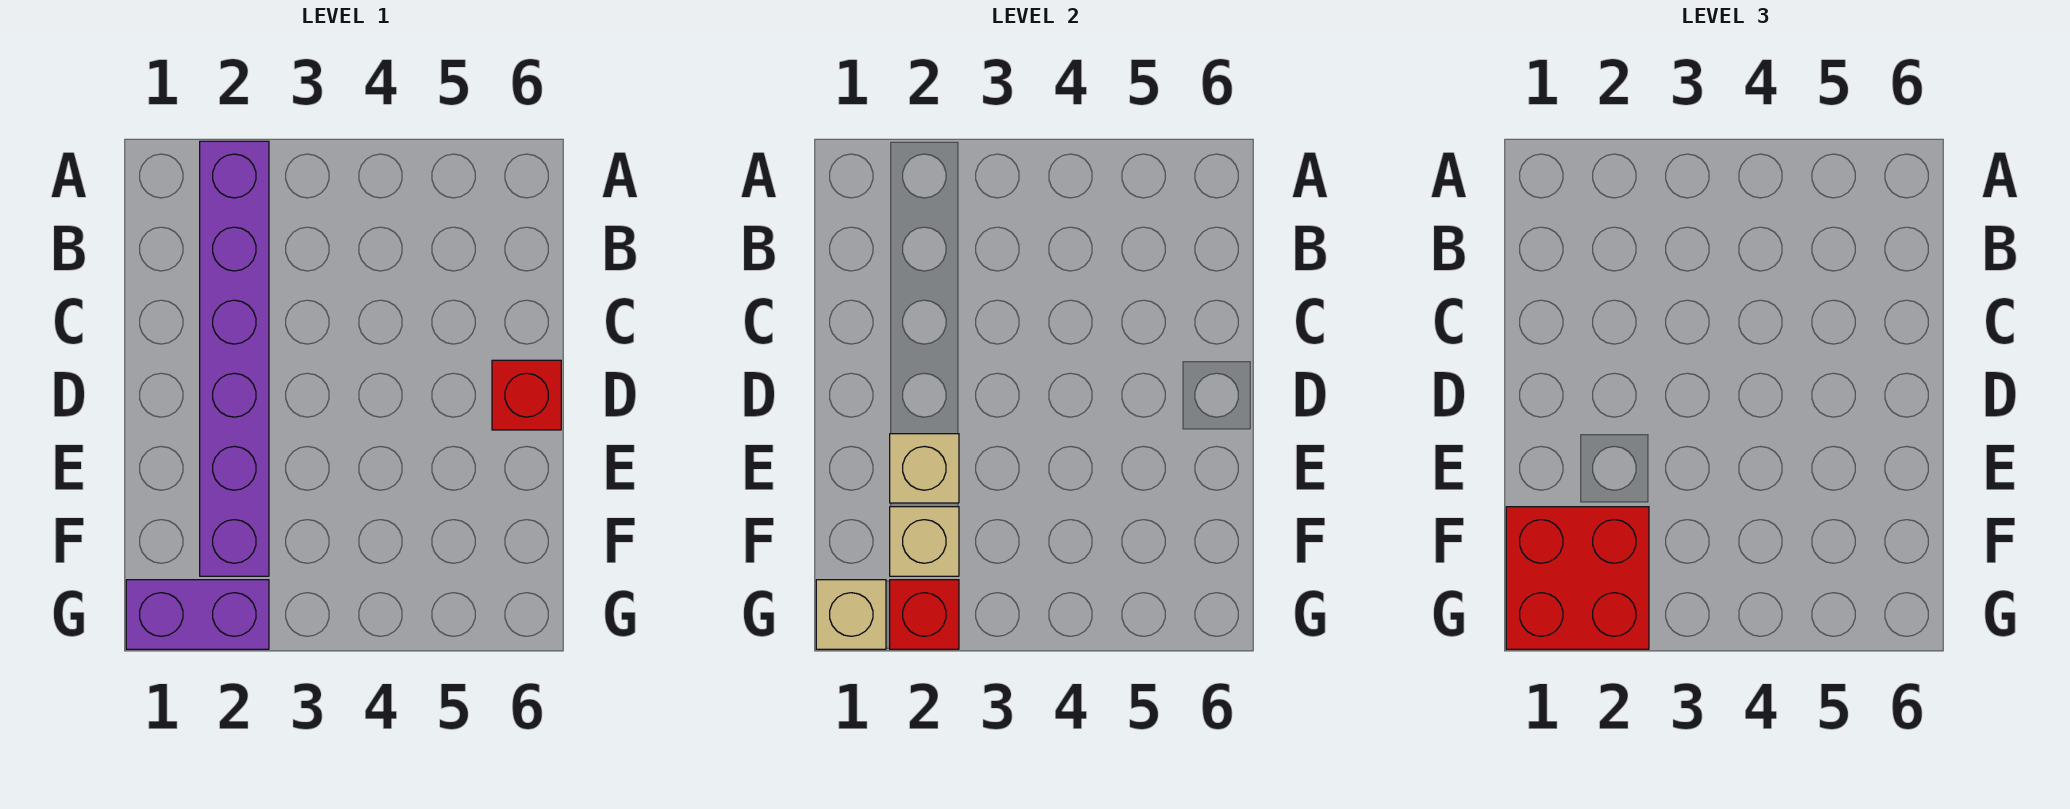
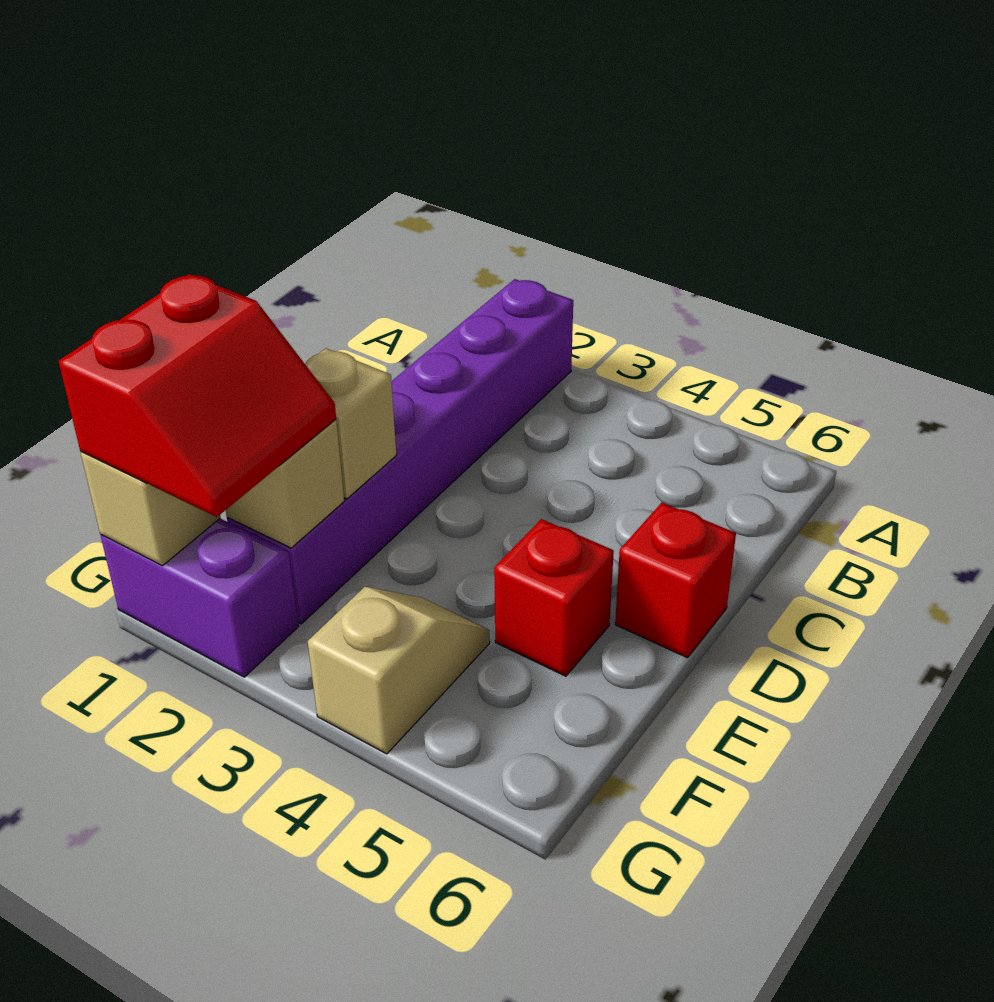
red brick F1:G2 level 3 -> red slope F1:G2 level 3 top 1
none -> tan slope F4:G4 level 1 top G
red brick G2 level 2 -> red brick E5 level 1

